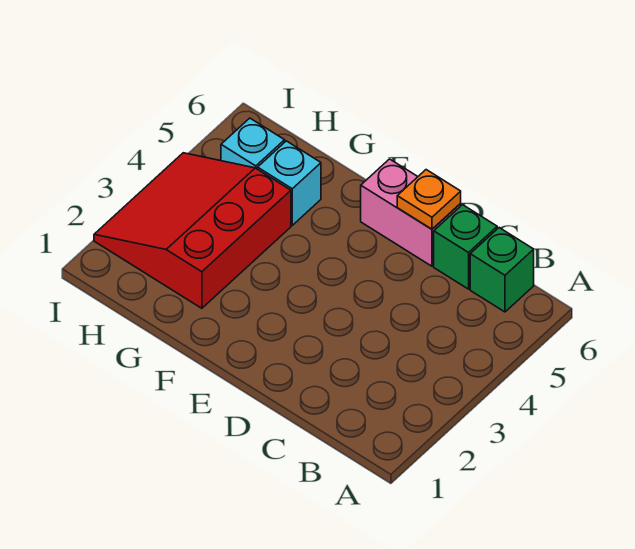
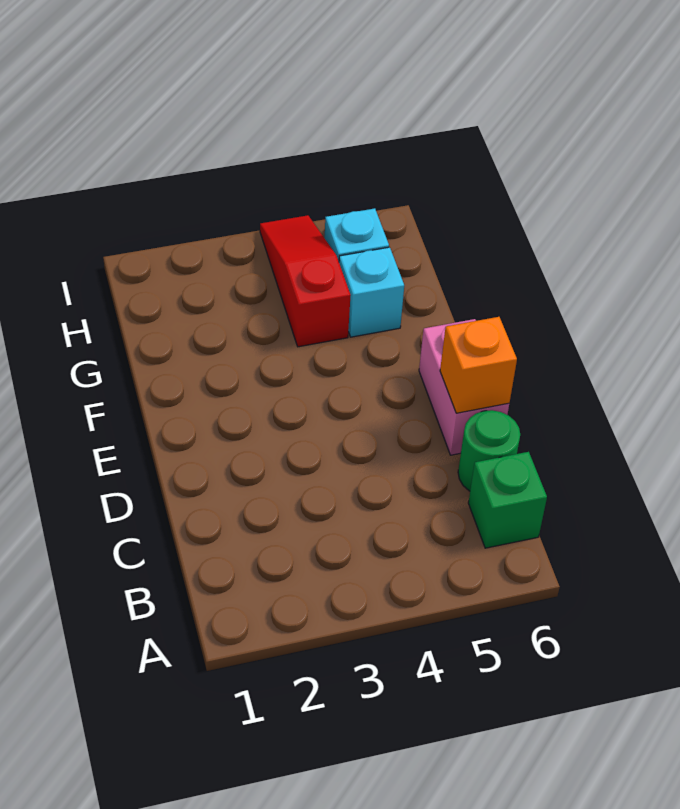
green brick C6 level 1 -> green round brick C6 level 1
orange plate D6 level 2 -> orange brick D6 level 2
red slope G2:I4 level 1 top G -> red slope G4:I4 level 1 top G

